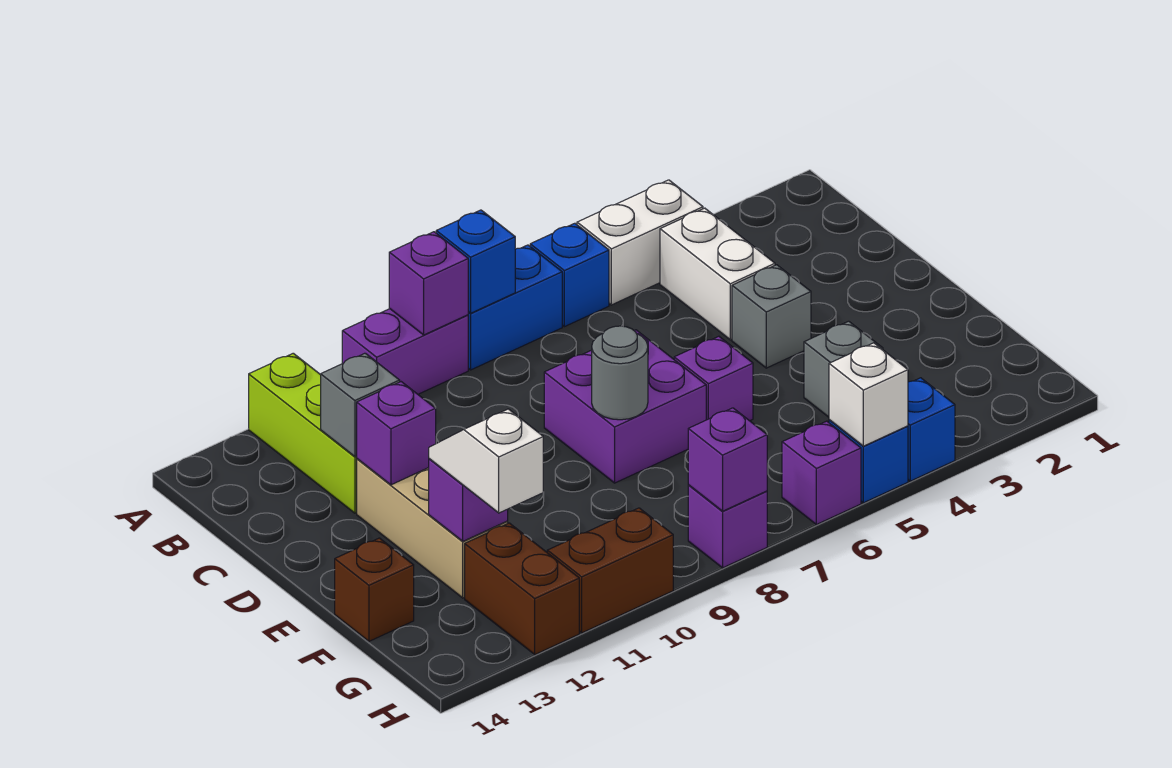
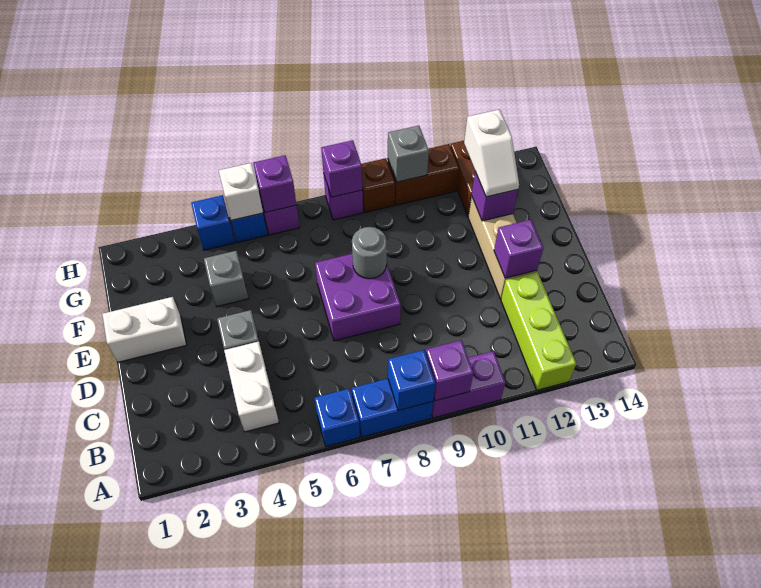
white brick A4:A5 level 1 -> white brick E1:E2 level 1
grey brick C12 level 2 -> grey brick H10 level 2
purple brick E6 level 1 -> purple brick H6 level 2
brown brick F14 level 1 -> brown brick H9 level 1

